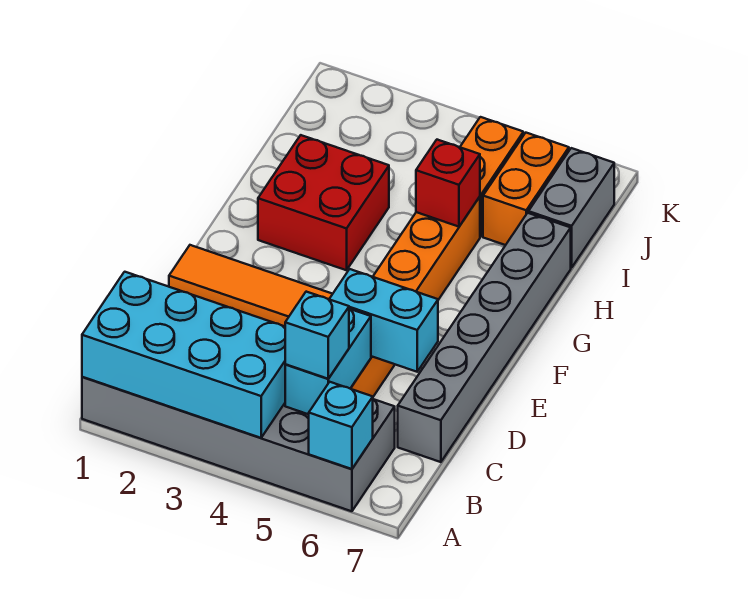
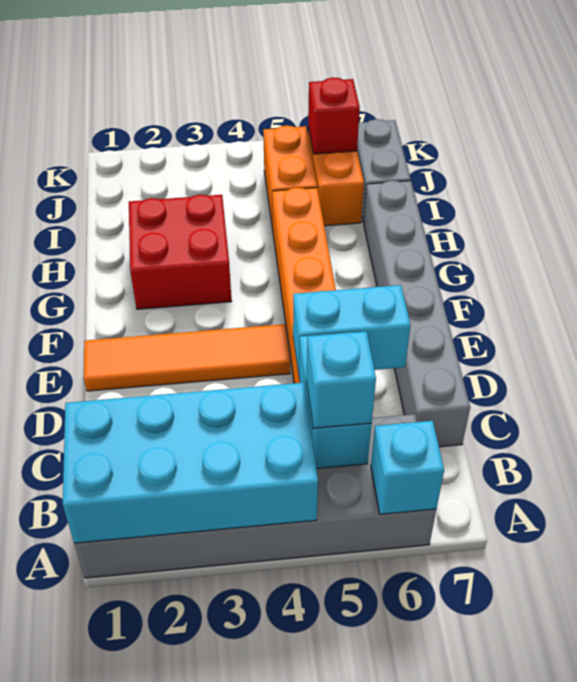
red brick H5 level 2 -> red brick J6 level 2

